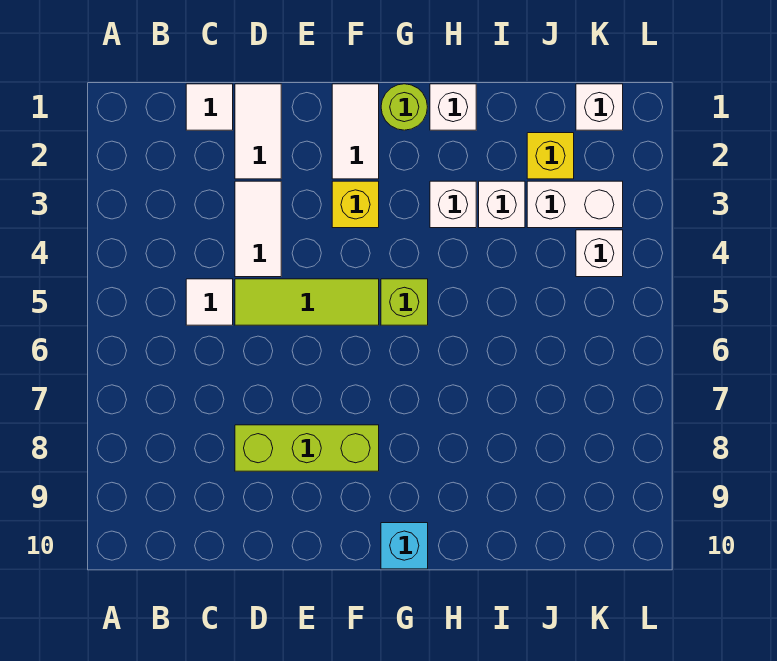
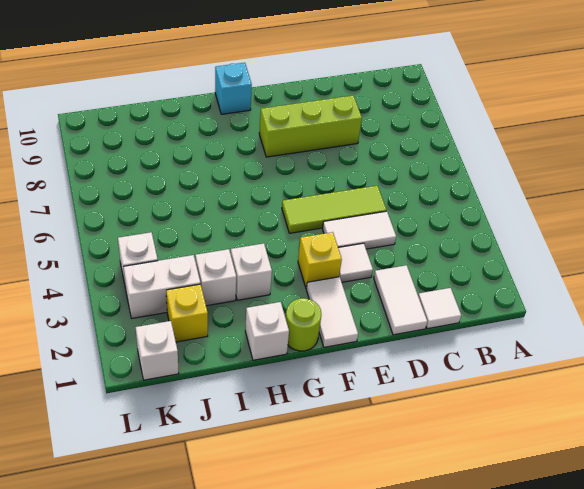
white tile C5 level 1 -> white tile E3 level 1
white tile D3:D4 level 1 -> white tile D4:E4 level 1
lime brick G5 level 1 -> none

